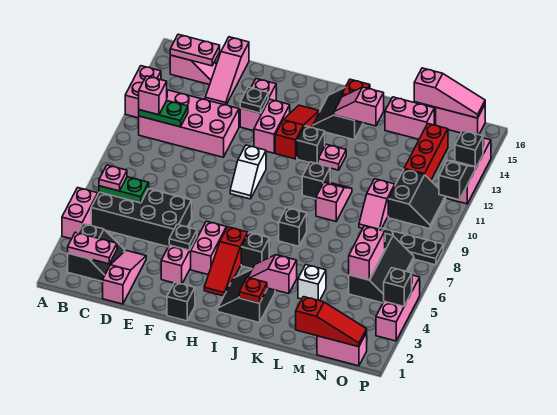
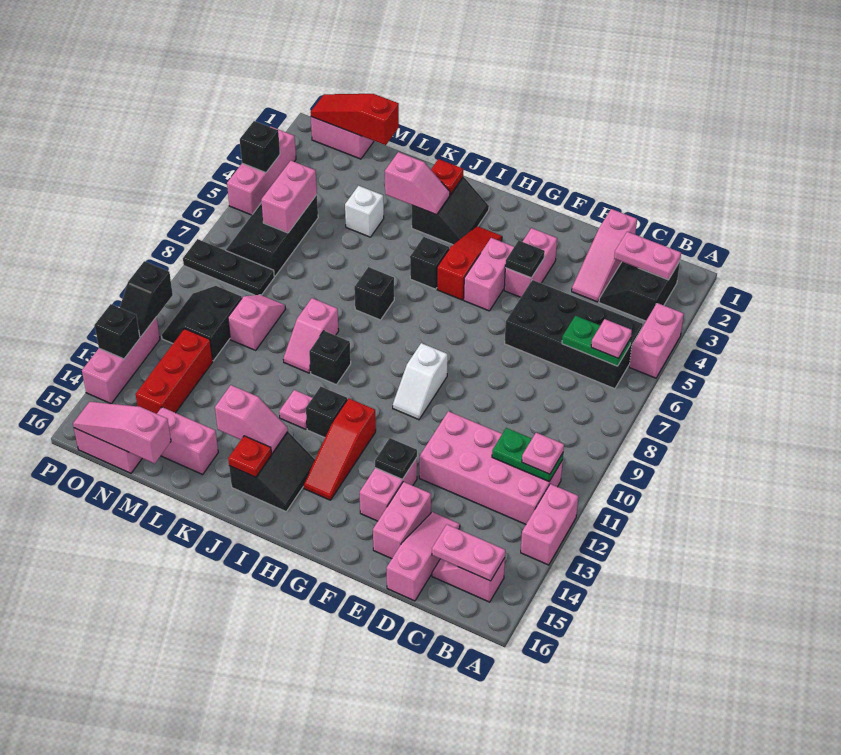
pink brick B11 level 3 -> pink plate B11 level 3
black brick G1 level 1 -> none
white slope G9:G10 level 1 top 10 -> white slope G9:G10 level 1 top 9
pink brick G12:G13 level 1 -> pink brick E14:E15 level 1

